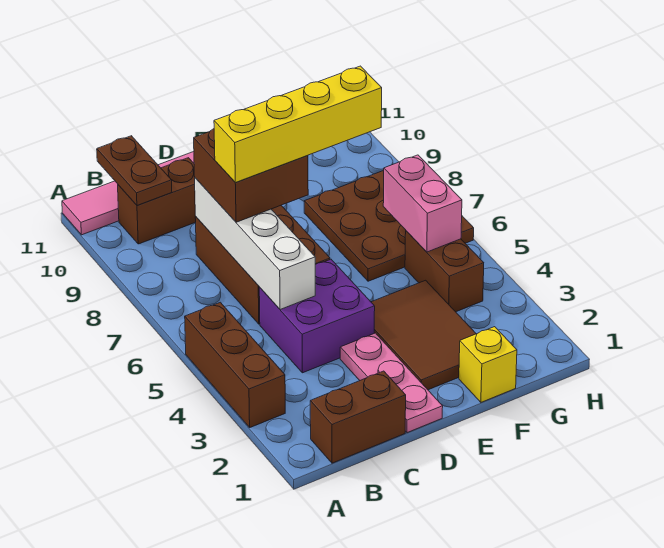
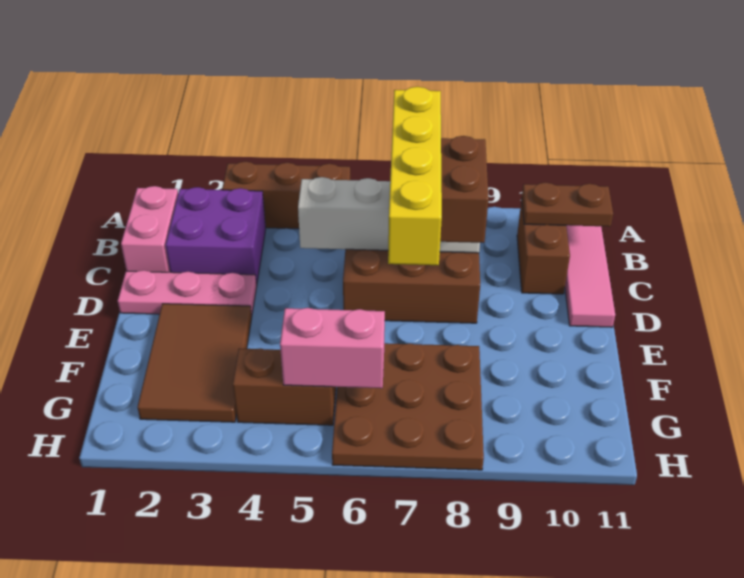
brown brick B1:C1 level 1 -> pink brick B1:C1 level 1
purple brick C4:D5 level 1 -> purple brick B2:C3 level 1
brown tile E2:F4 level 1 -> brown tile E2:G3 level 1
yellow brick F1 level 1 -> none

